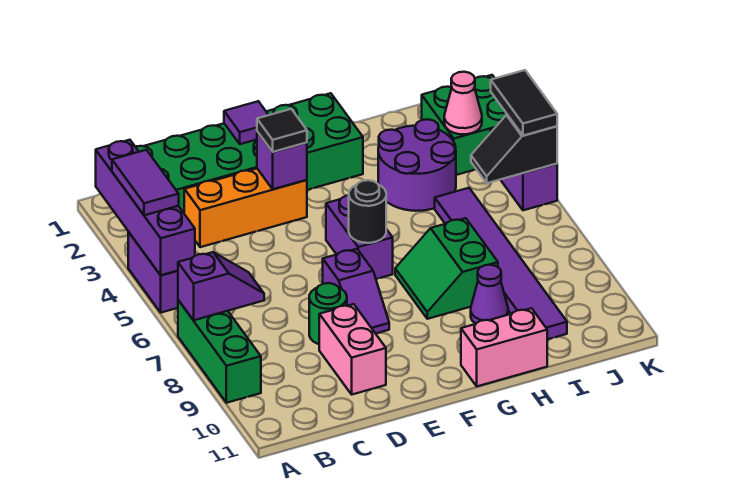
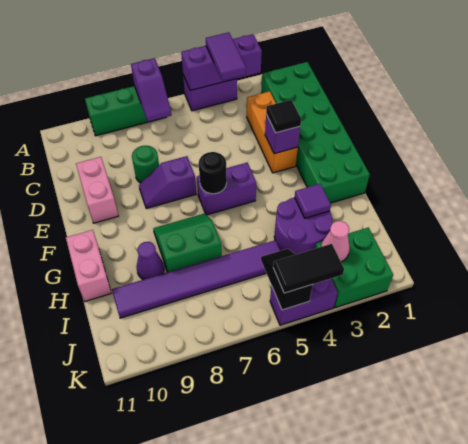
purple brick A2:A5 level 2 -> purple brick A3:A5 level 2
purple tile A3:A4 level 3 -> purple tile A4:B4 level 3
pink brick D9:D10 level 1 -> pink brick D10:E10 level 1
purple tile E1 level 2 -> purple tile H3 level 2

